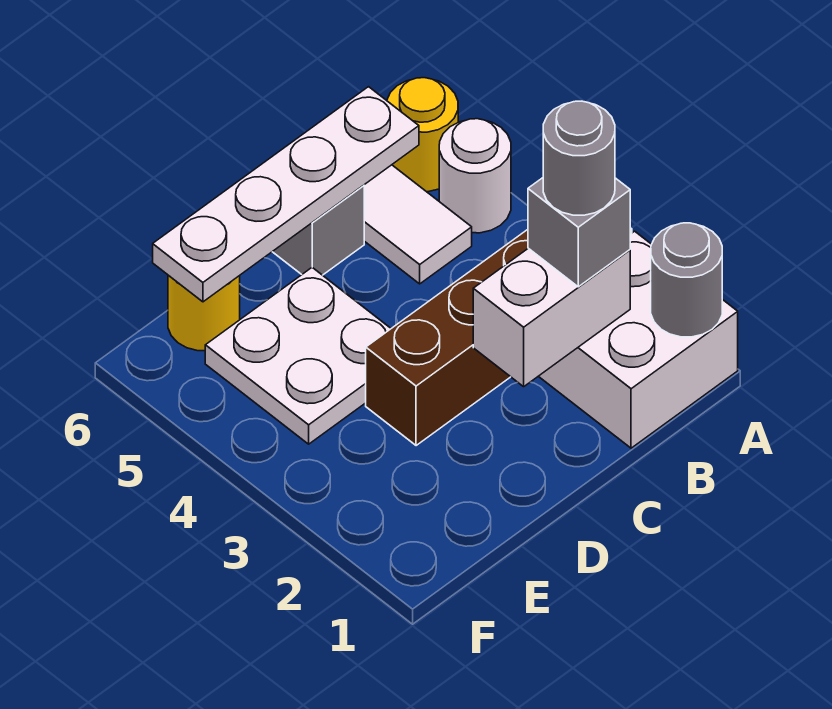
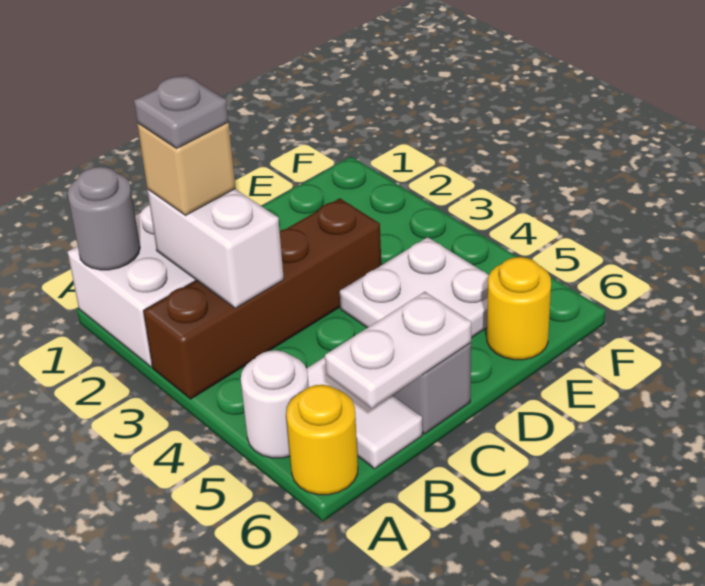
white brick B2:C2 level 2 -> white brick B2:B3 level 2
grey brick B2 level 3 -> tan brick B2 level 3
grey round brick B2 level 4 -> grey plate B2 level 4
white plate B6:E6 level 2 -> white plate B6:C6 level 2

